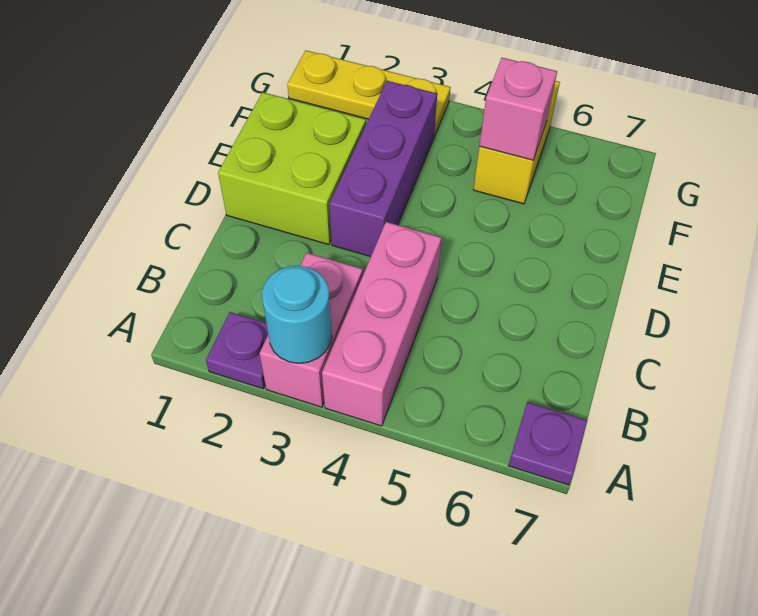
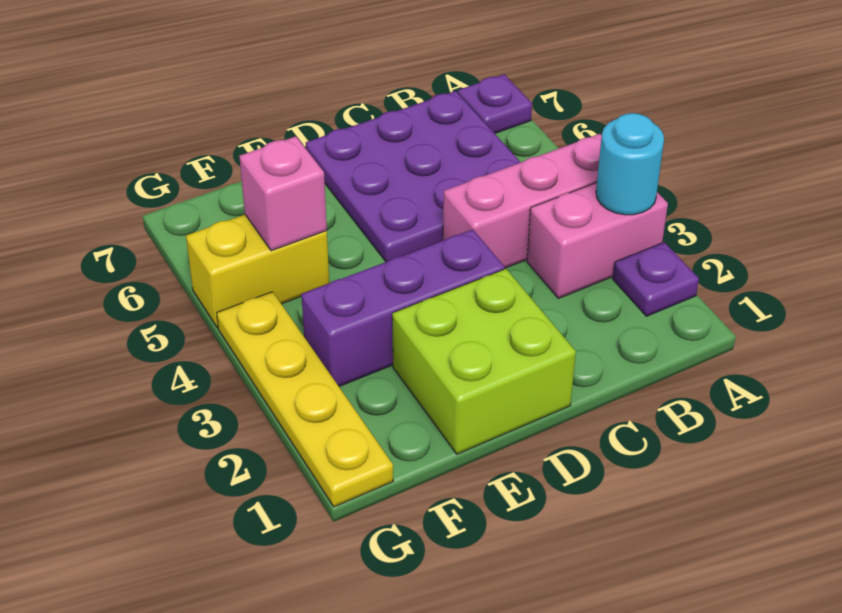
none -> purple plate B5:D7 level 1
yellow plate G1:G3 level 1 -> yellow plate G1:G4 level 1

